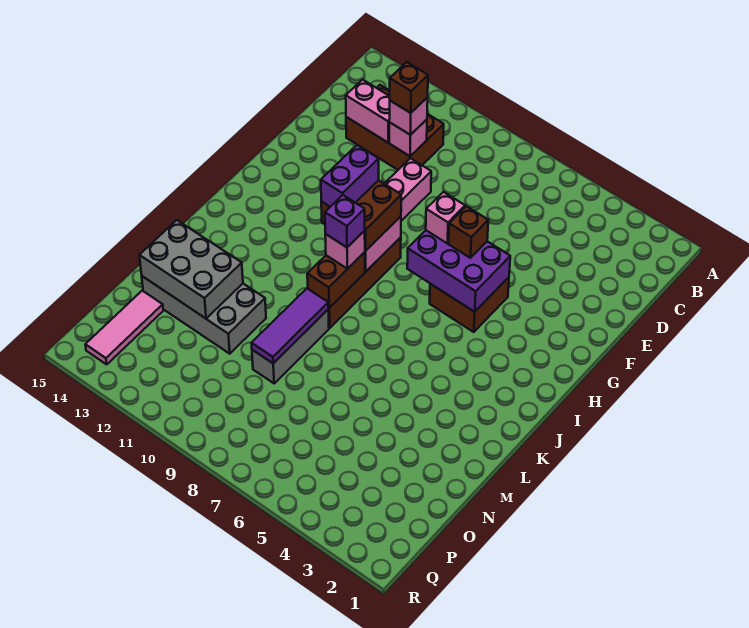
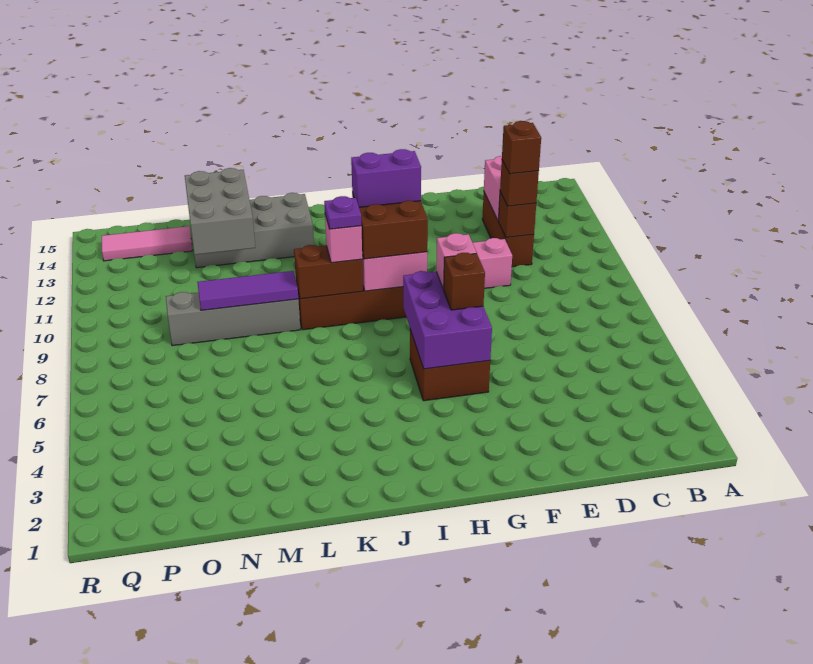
brown brick C11:D13 level 1 -> brown brick D11:D13 level 1
pink brick D11 level 2 -> brown brick D11 level 2
pink brick D11 level 3 -> brown brick D11 level 3
purple brick J9 level 4 -> purple plate J9 level 4
grey brick L9:N9 level 1 -> grey brick L9:O9 level 1
grey brick M11:N14 level 1 -> grey brick K13:N14 level 1

